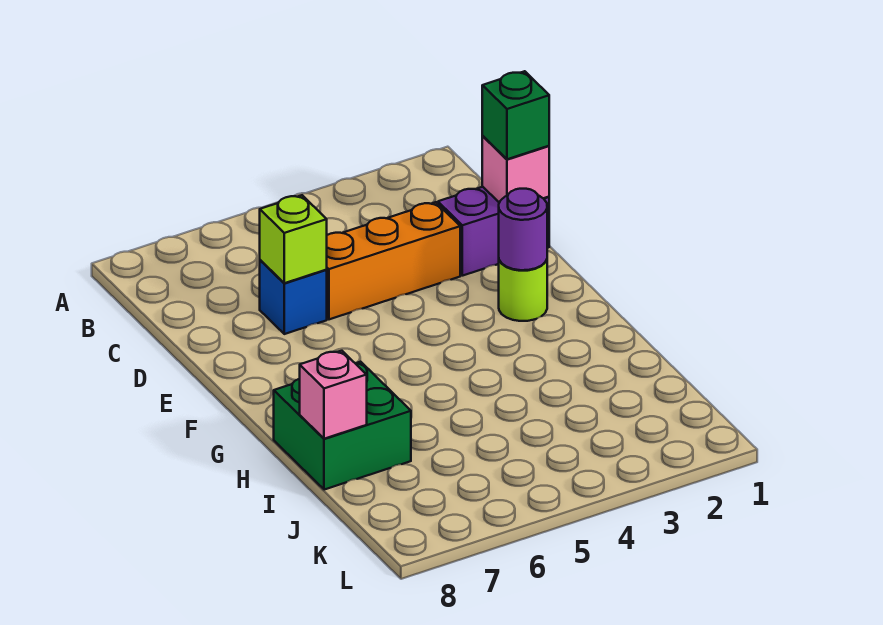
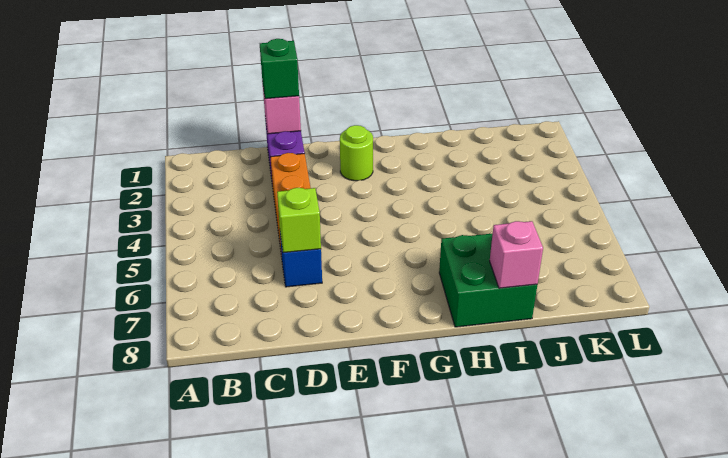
purple round brick F2 level 2 -> none

